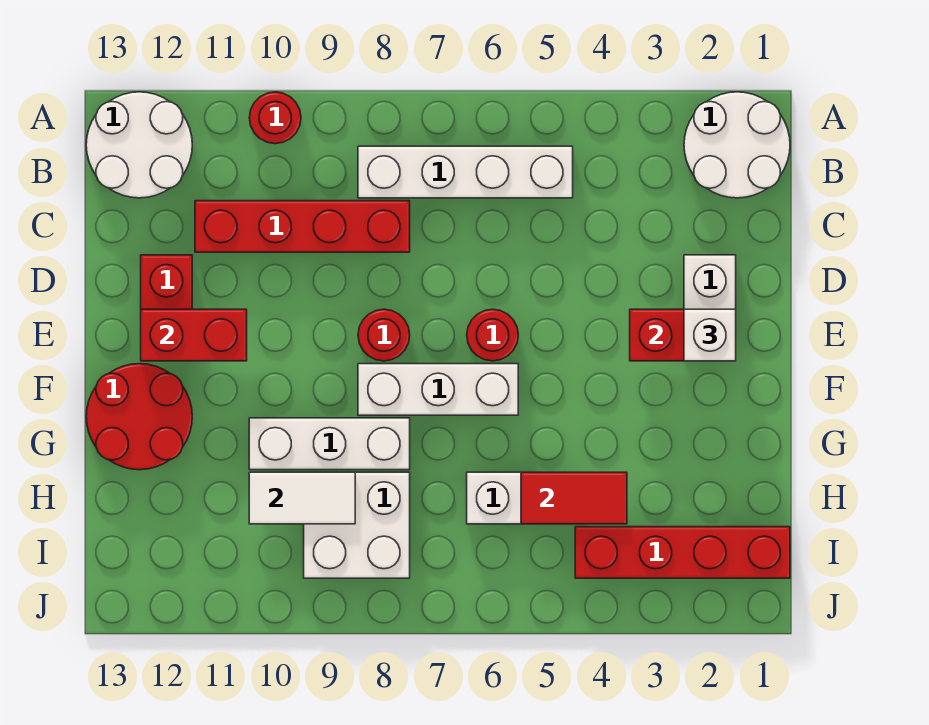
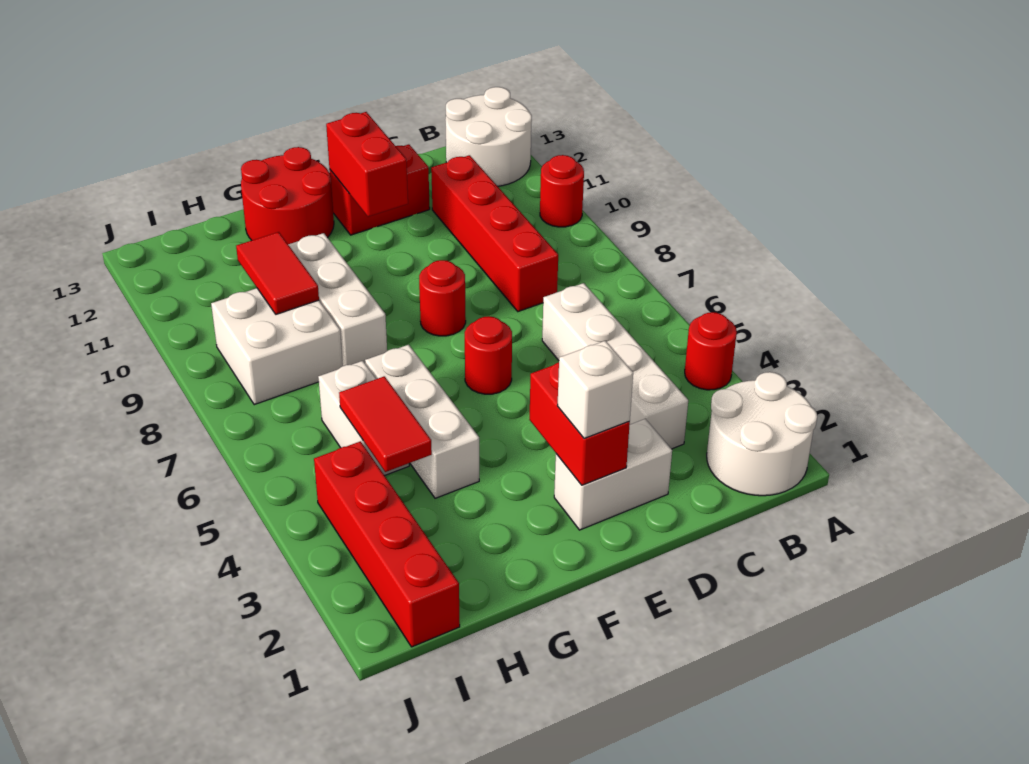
none -> red round brick A4 level 1
white brick B5:B8 level 1 -> white brick C3:C6 level 1
white brick F6:F8 level 1 -> white brick G4:G6 level 1
white tile H9:H10 level 2 -> red tile H9:H10 level 2

